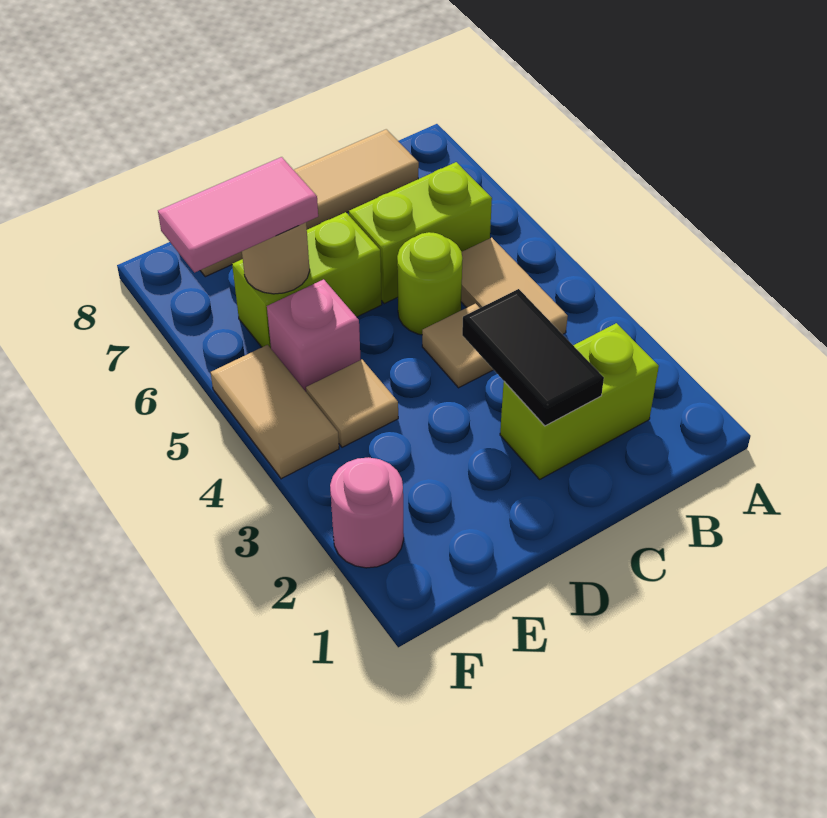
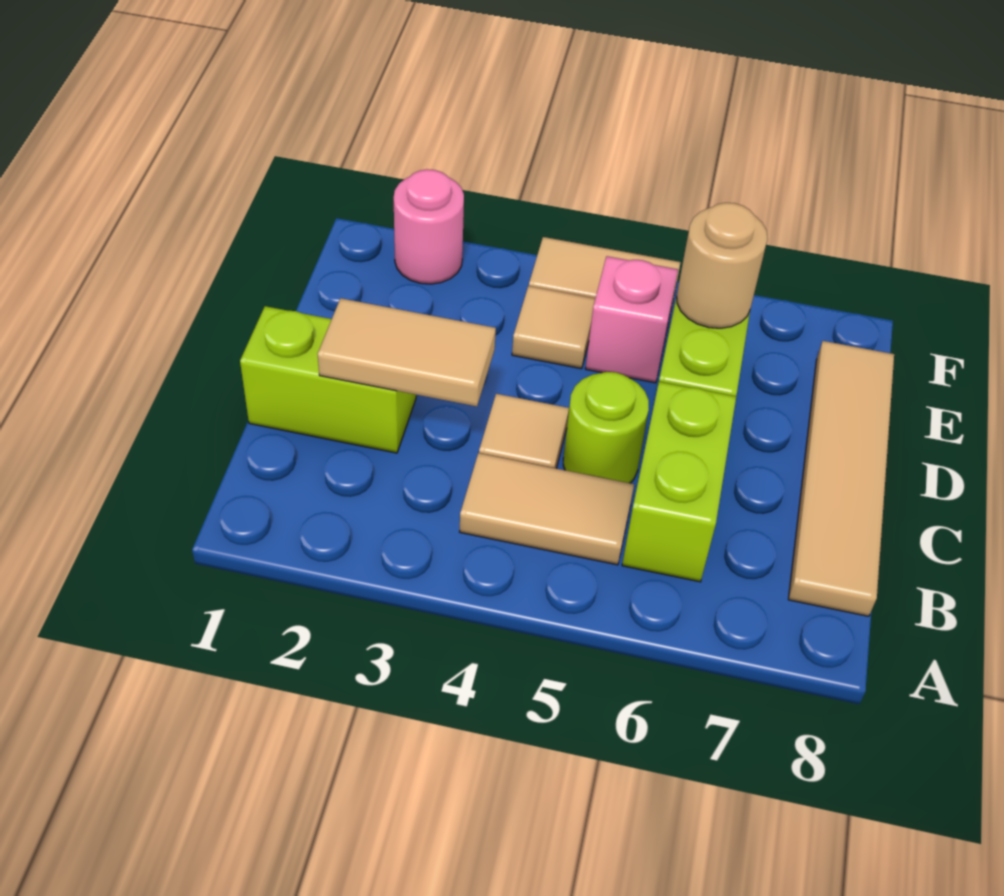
lime brick B2:C2 level 1 -> lime brick C1:C2 level 1
black tile C2:C3 level 2 -> tan tile C2:C3 level 2
pink tile E6:F6 level 3 -> none

